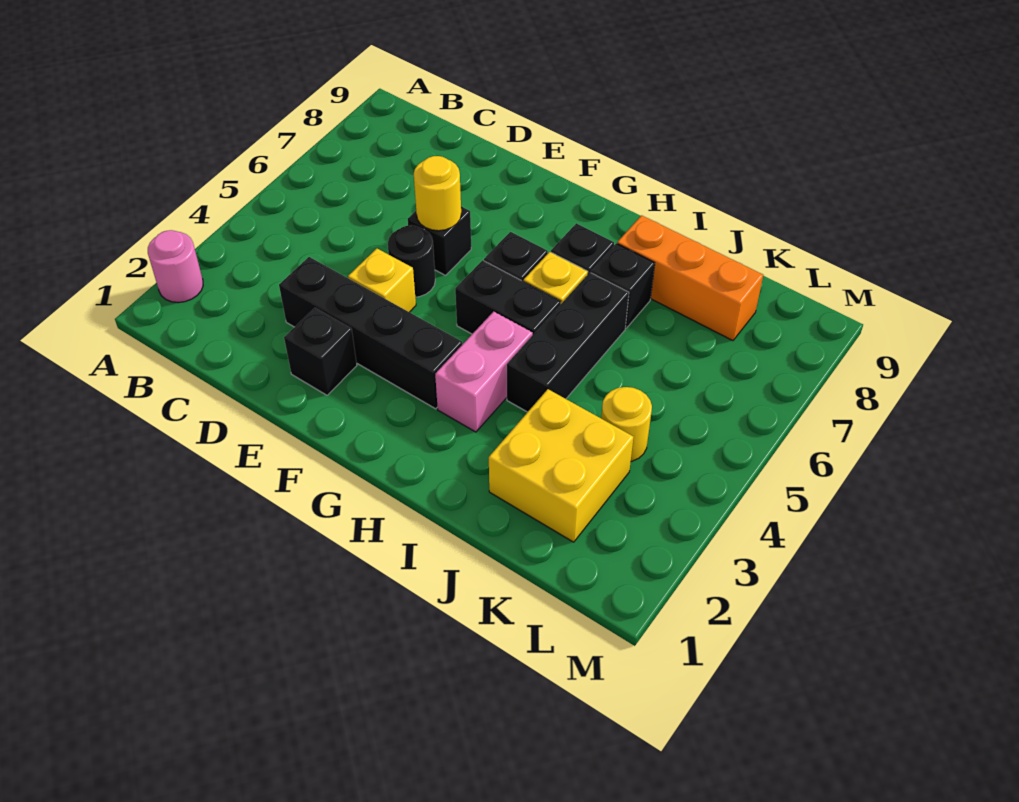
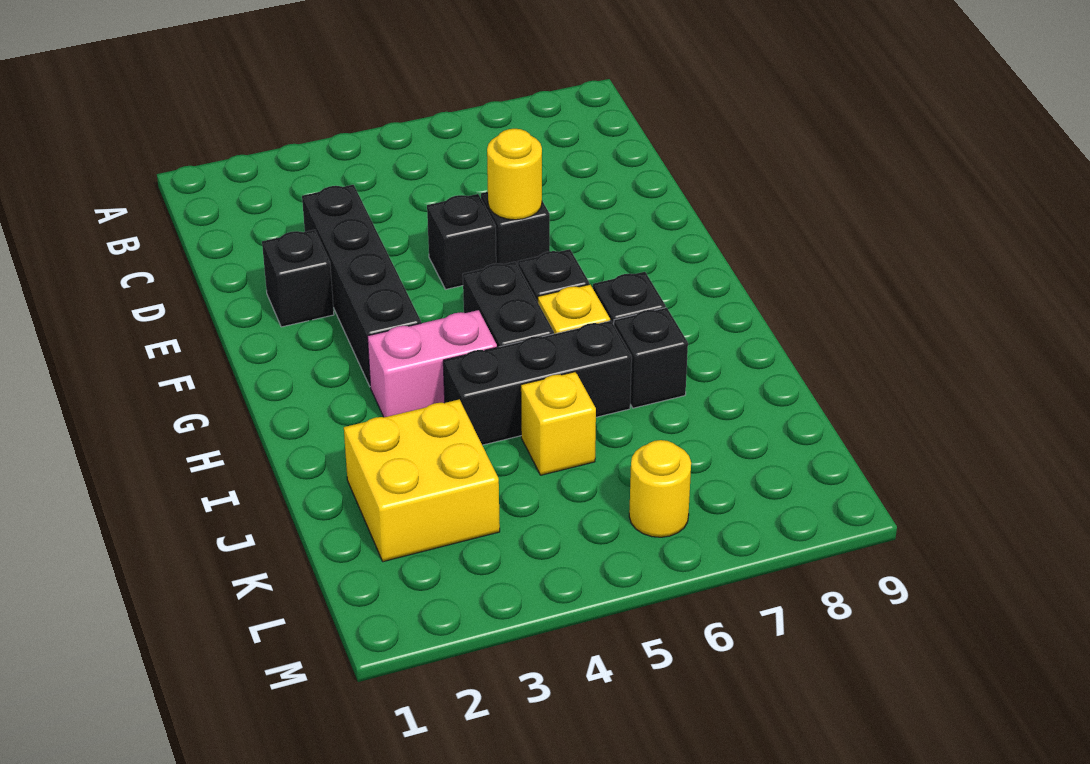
pink round brick A2 level 1 -> none
yellow brick E4 level 1 -> yellow brick J5 level 1
black round brick E5 level 1 -> black brick E5 level 1
orange brick I8:K8 level 1 -> none
yellow round brick K4 level 1 -> yellow round brick L6 level 1

